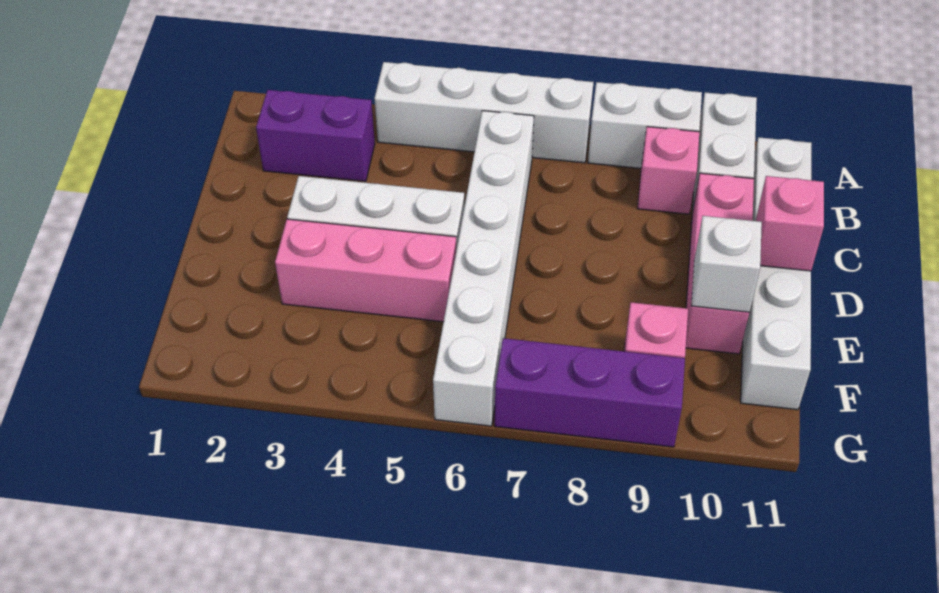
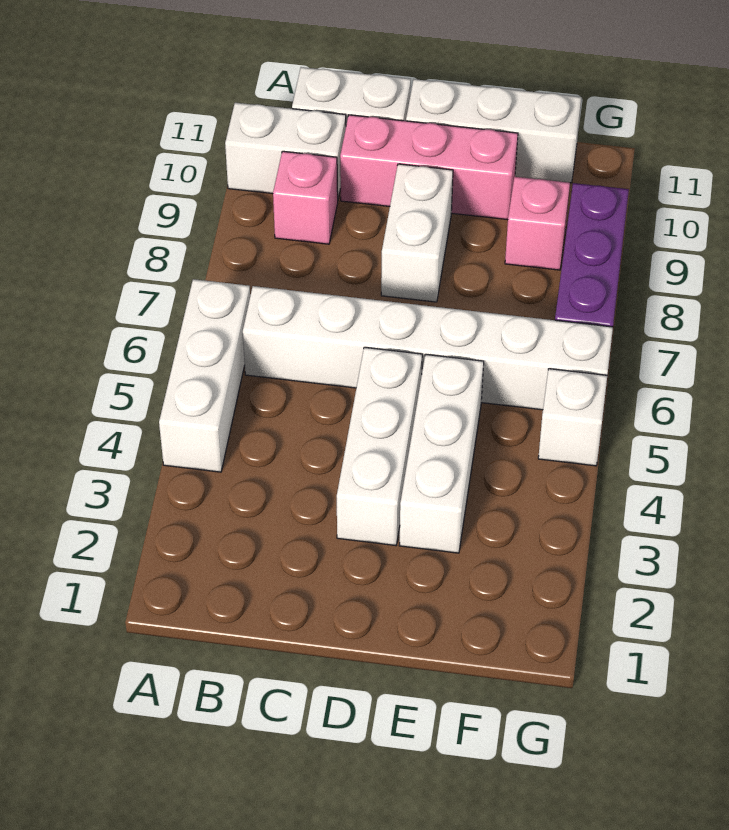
white brick A4:A7 level 1 -> white brick A4:A6 level 1
white brick A8:A9 level 1 -> white brick D8:D9 level 1
purple brick B2:B3 level 1 -> none
pink brick D11 level 2 -> none
pink brick E3:E5 level 1 -> white brick E3:E5 level 1
white brick E10 level 2 -> white brick G5 level 1

